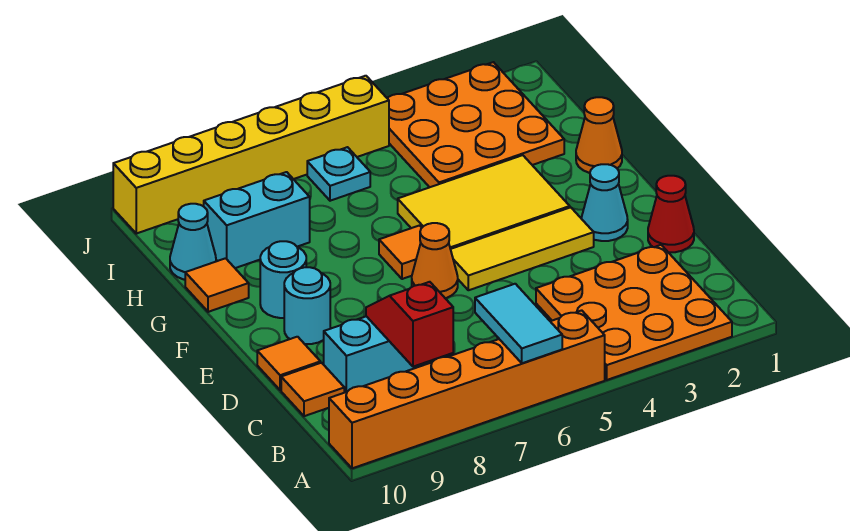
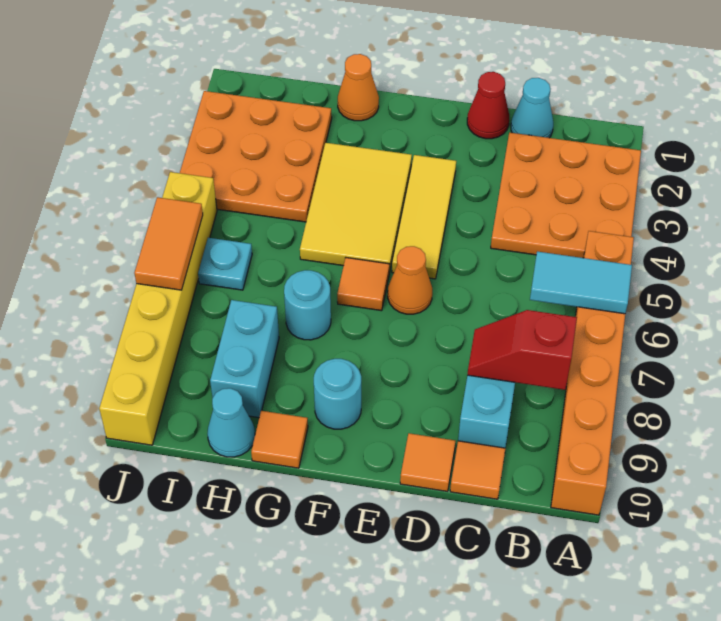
cyan cone E2 level 1 -> cyan cone C1 level 1
cyan round brick E9 level 1 -> cyan round brick G7 level 1
none -> orange tile J6:J7 level 2

